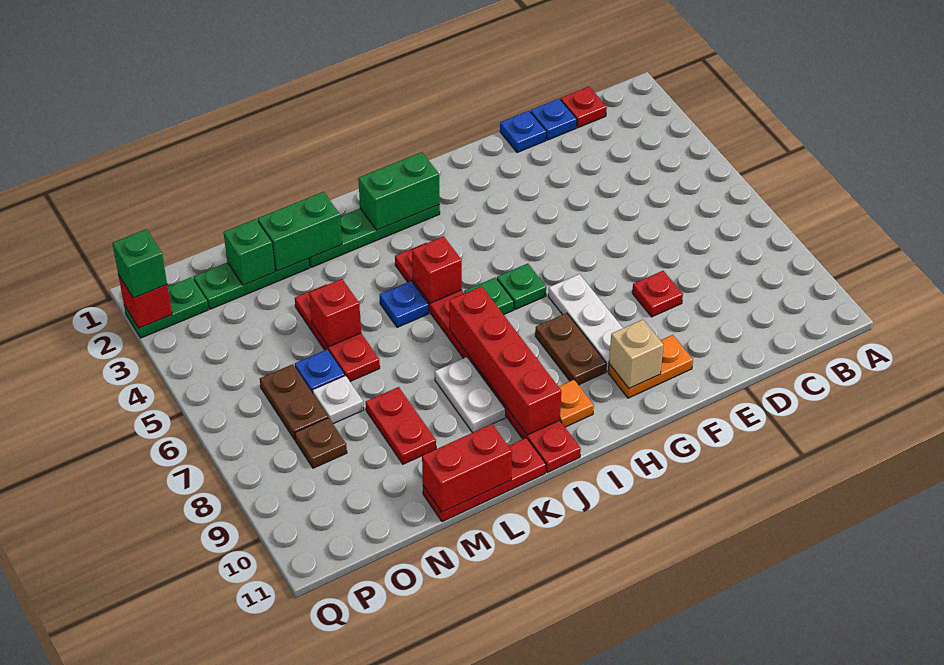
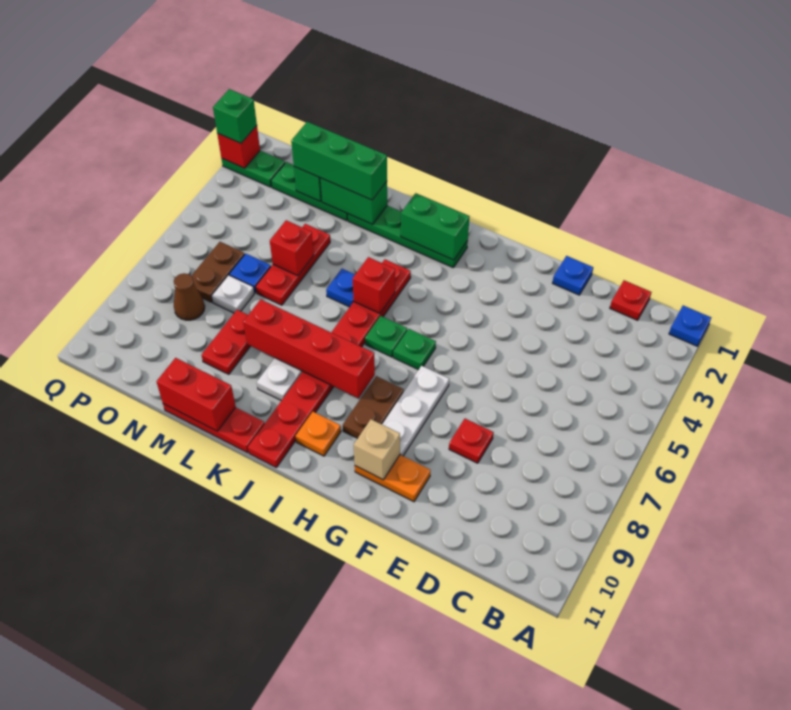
blue plate D1 level 1 -> blue plate A1 level 1
red brick J7:J10 level 2 -> red brick I8:L8 level 2
none -> green brick L2:N2 level 3
brown plate O8 level 1 -> brown cone O8 level 1

